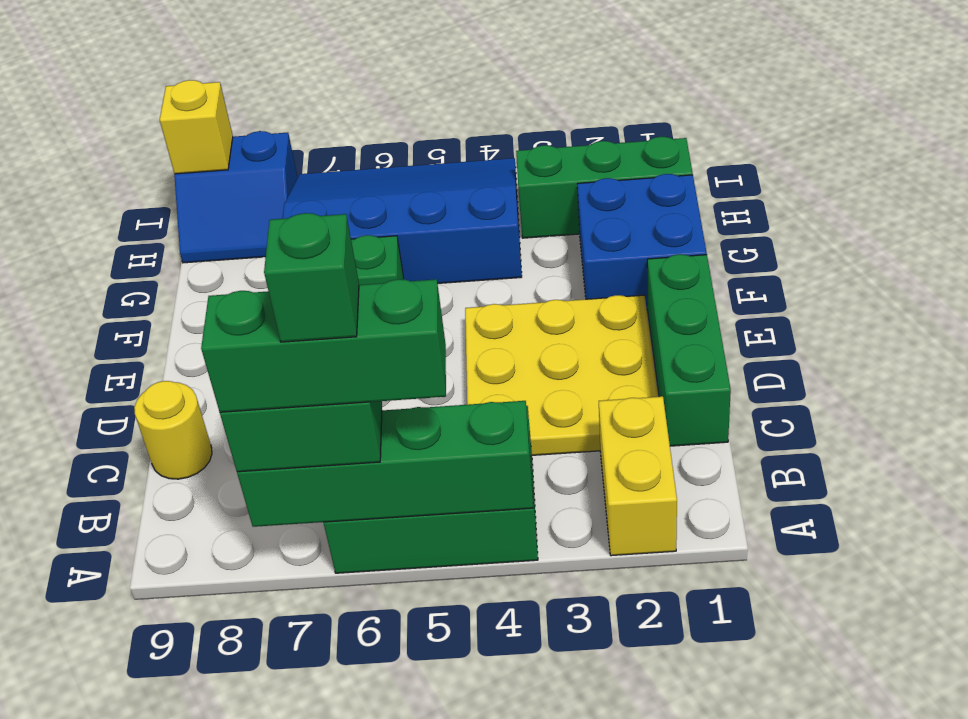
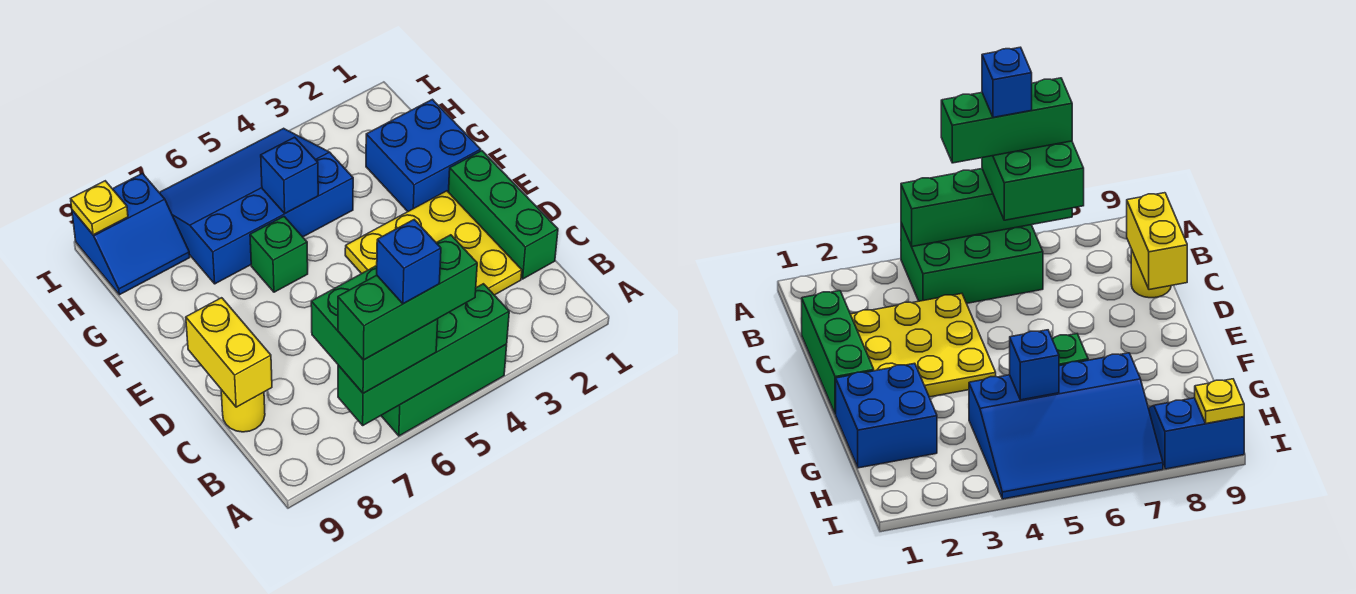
yellow brick A2:B2 level 1 -> yellow brick C9:D9 level 2
green brick A6 level 5 -> blue brick A6 level 5
none -> blue brick G5 level 2
green brick H1:H3 level 1 -> none
yellow brick I9 level 2 -> yellow plate I9 level 2

